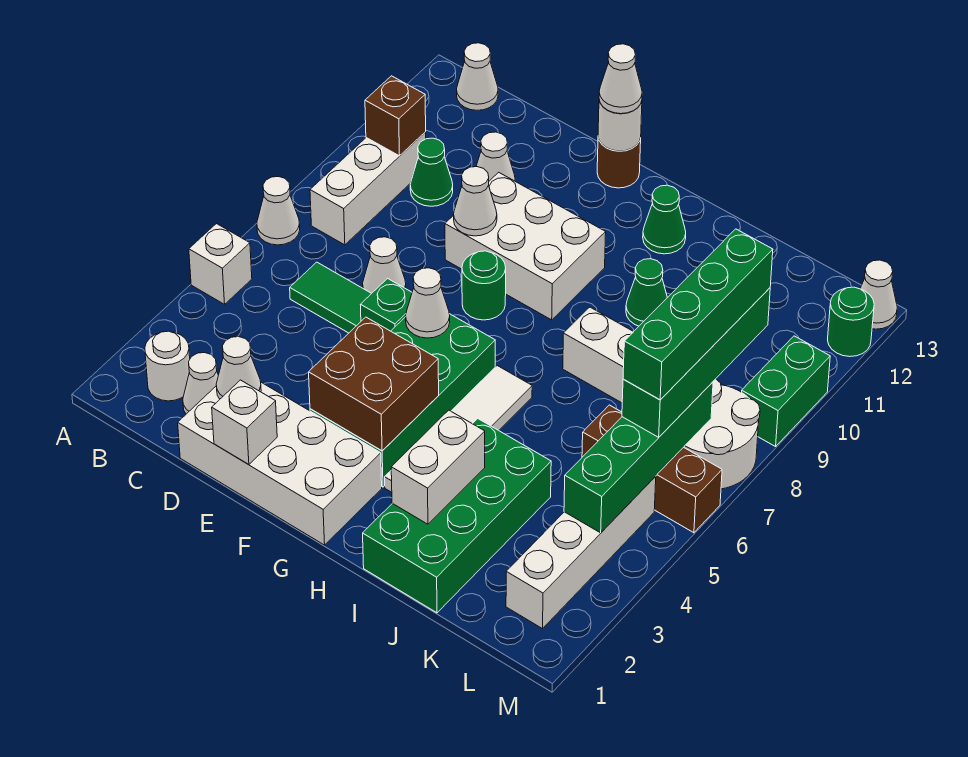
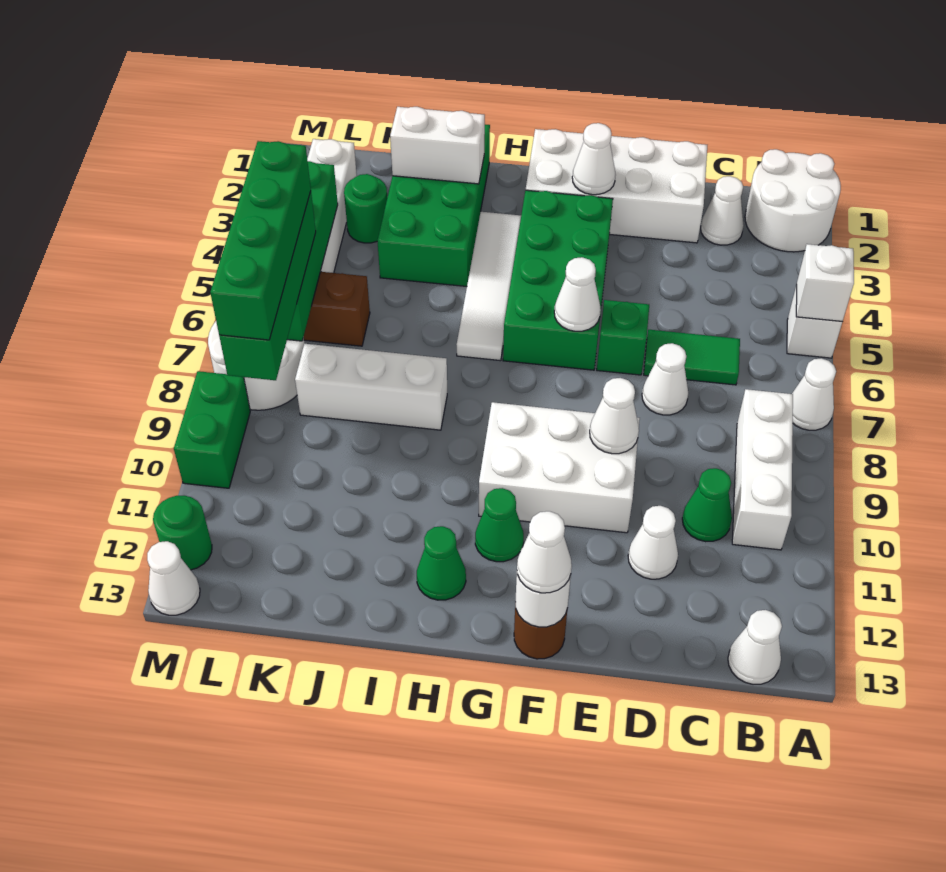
white round brick B2 level 1 -> white round brick A1:B2 level 1
brown brick B10 level 2 -> none
white cone D2 level 2 -> white cone F2 level 2
white brick E1 level 2 -> white brick A5 level 2
brown brick F3:G4 level 2 -> none
green round brick F8 level 1 -> green round brick K3 level 1
white brick I2:I3 level 2 -> white brick I2:J2 level 2
green cone I10 level 1 -> green cone G11 level 1

